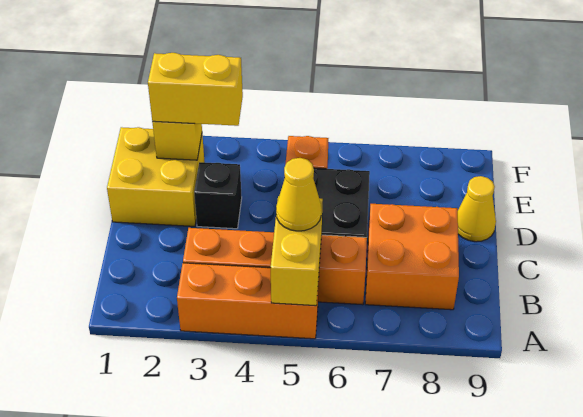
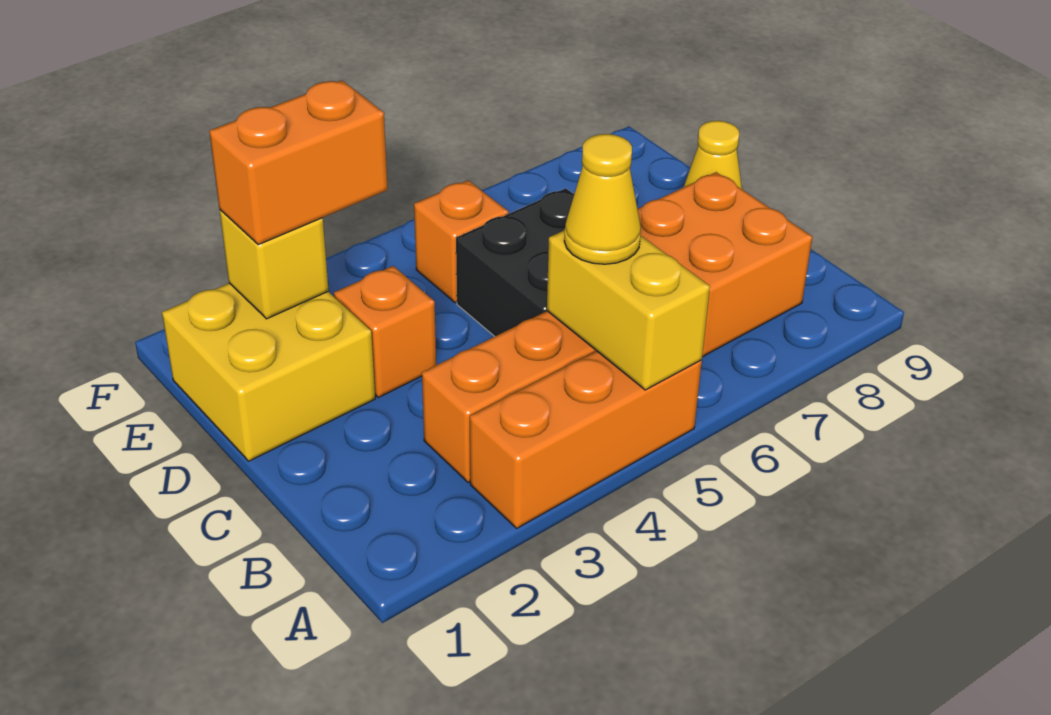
black brick D3 level 1 -> orange brick D3 level 1
yellow brick E2:E3 level 3 -> orange brick E2:E3 level 3

